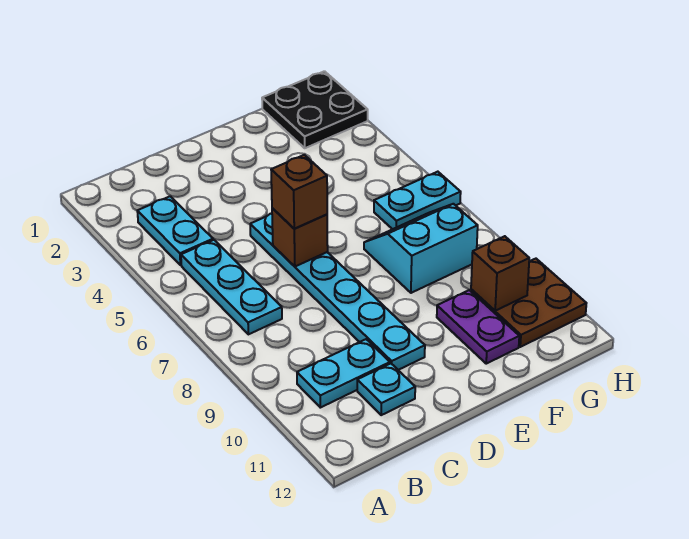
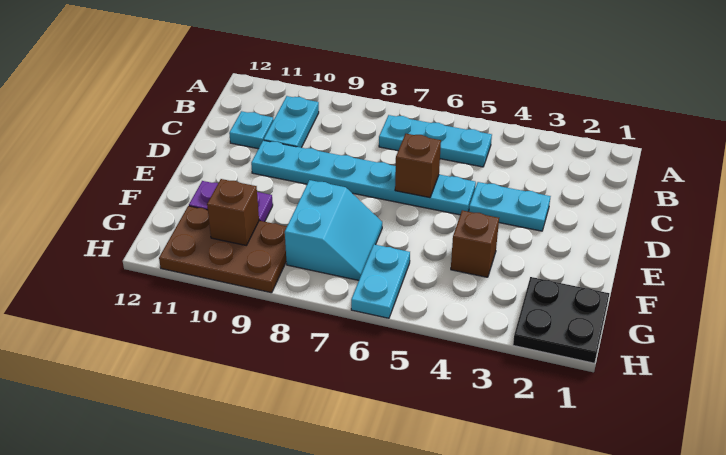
cyan plate B3:B4 level 1 -> cyan plate D3:D4 level 1
brown brick D6 level 3 -> brown brick F4 level 1
brown plate G10:H11 level 1 -> brown plate G9:H11 level 1

